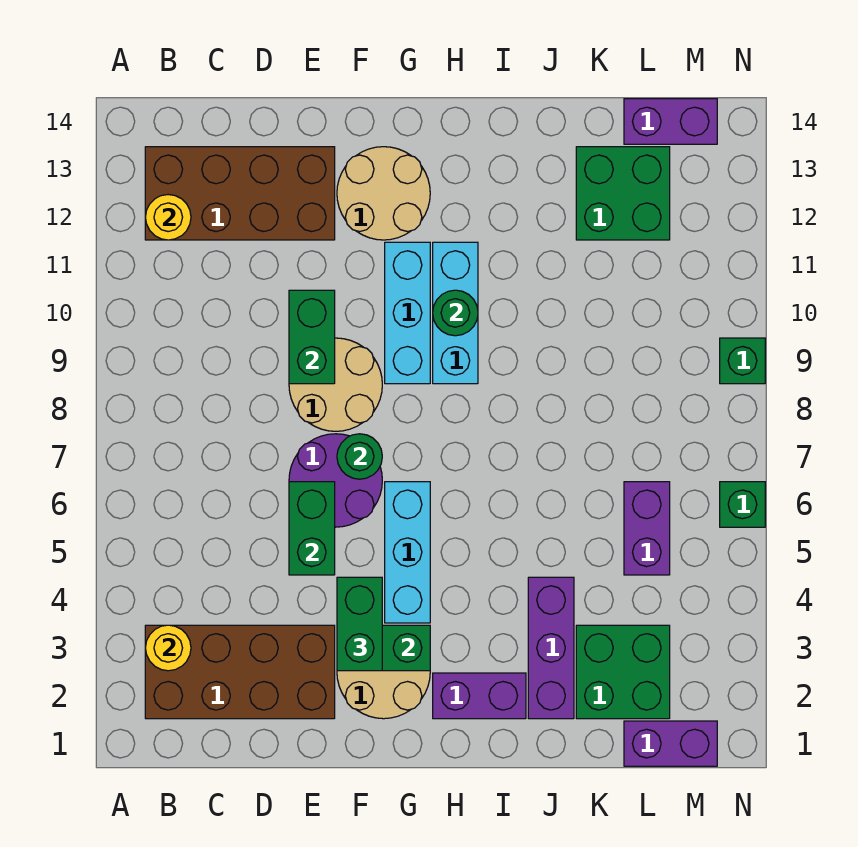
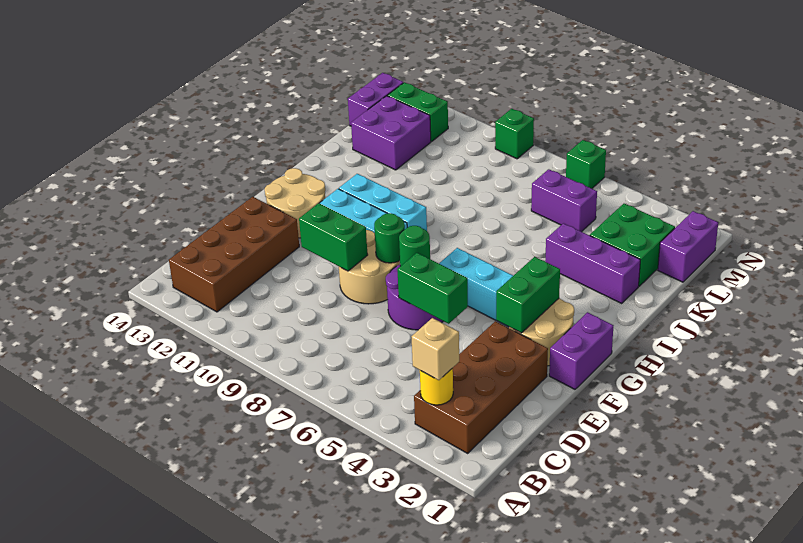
none -> tan brick B3 level 3
yellow round brick B12 level 2 -> none
green brick F3:F4 level 3 -> green brick M12:M13 level 1
purple brick H2:I2 level 1 -> purple brick F1:G1 level 1
green round brick H10 level 2 -> green round brick F8 level 2
green brick K12:L13 level 1 -> purple brick K12:L13 level 1

